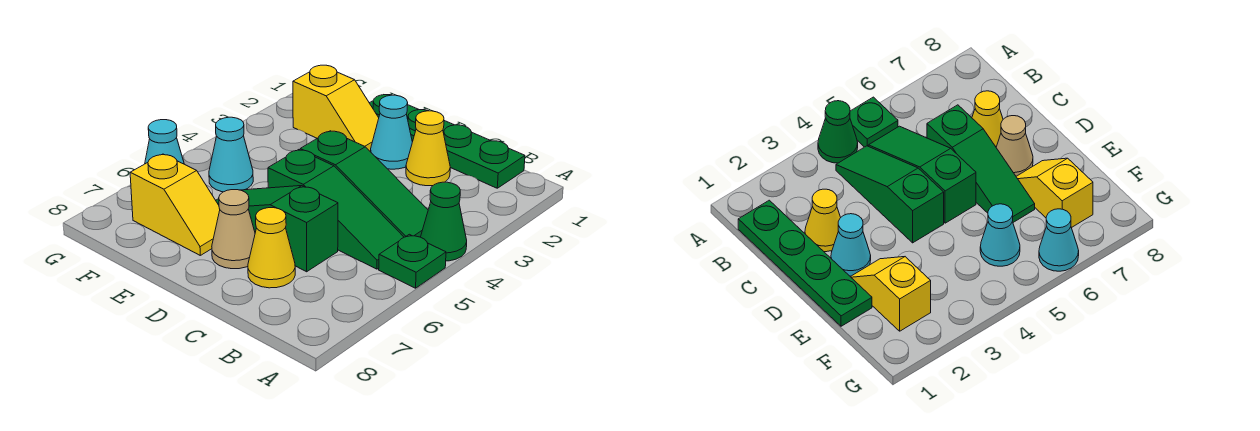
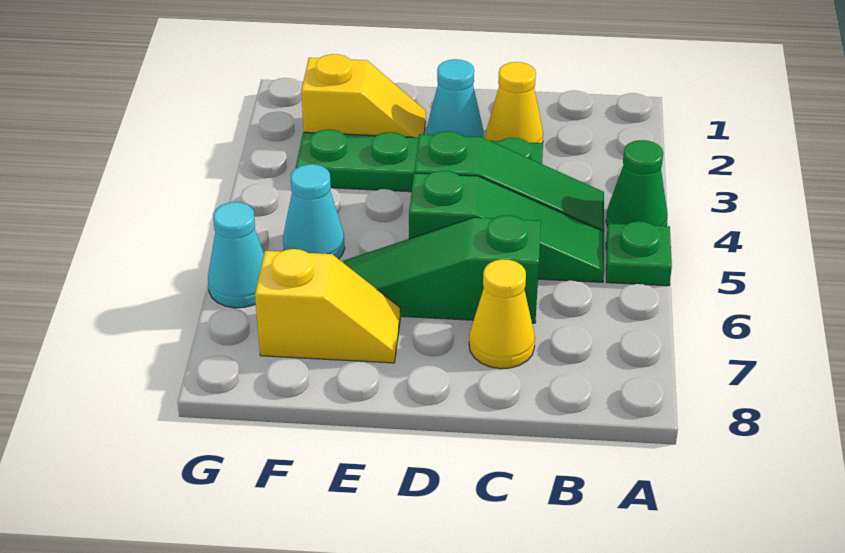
green plate B1:E1 level 1 -> green plate C3:F3 level 1
tan cone D7 level 1 -> none

